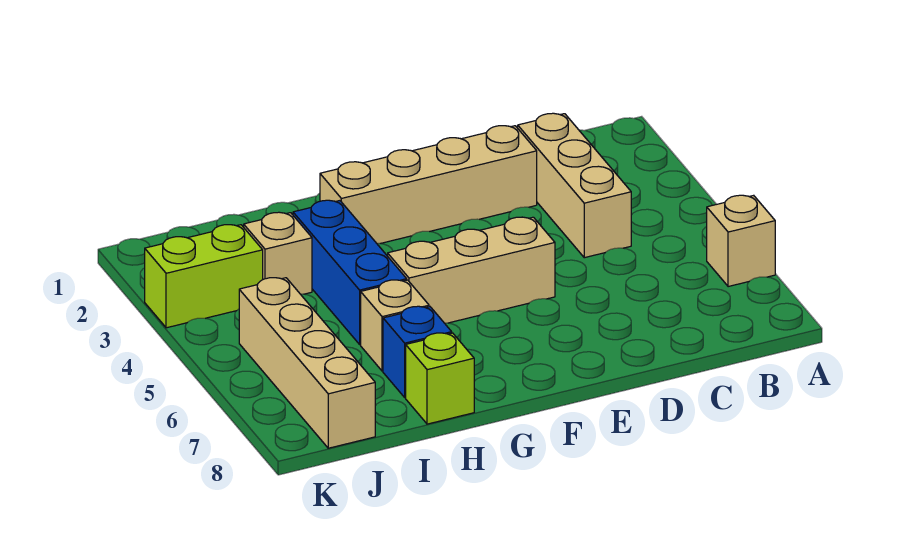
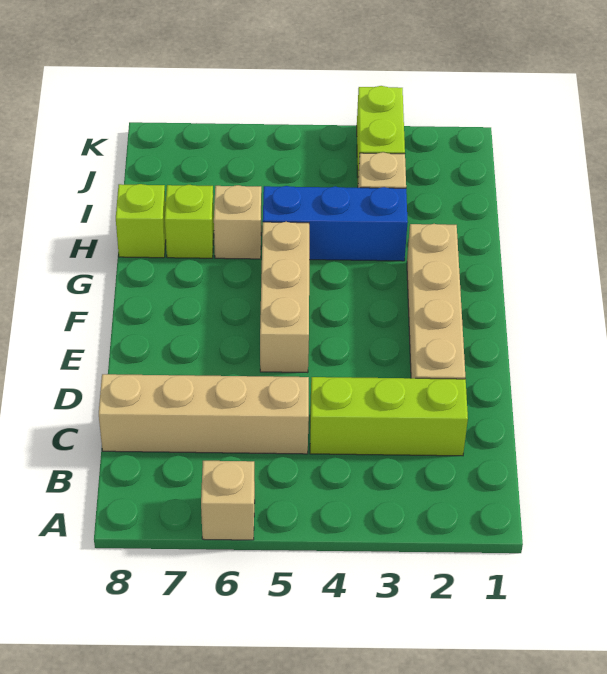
tan brick C2:C4 level 1 -> lime brick C2:C4 level 1
blue brick H7 level 1 -> lime brick H7 level 1
tan brick J5:J8 level 1 -> tan brick C5:C8 level 1

